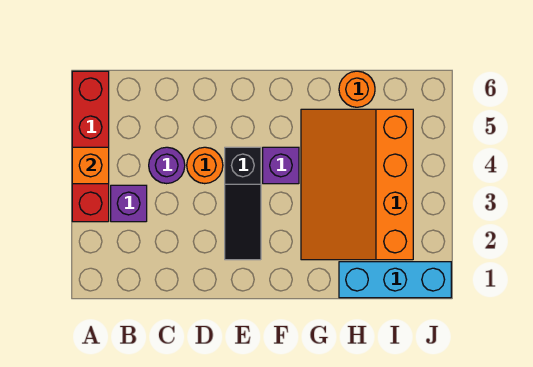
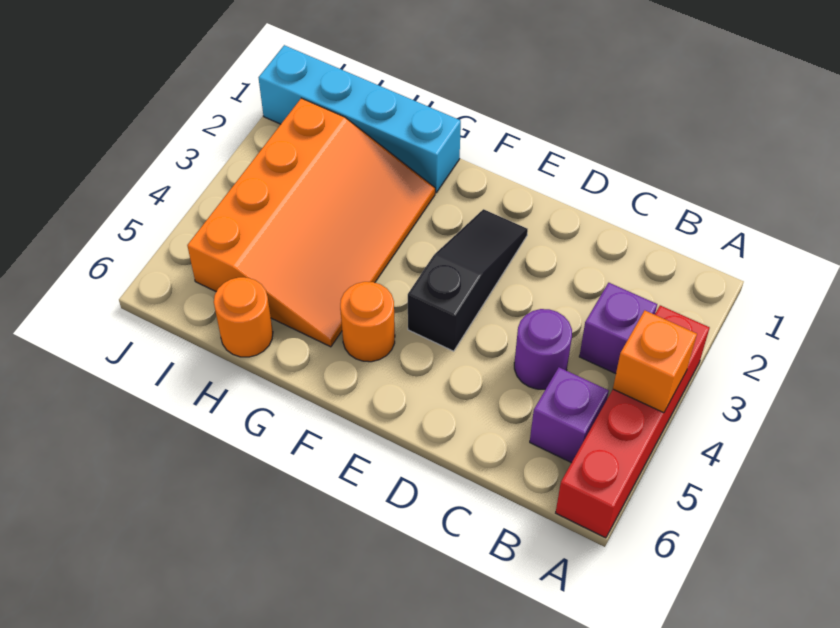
orange round brick D4 level 1 -> orange round brick F5 level 1
purple brick F4 level 1 -> purple brick B5 level 1
cyan brick H1:J1 level 1 -> cyan brick G1:J1 level 1

